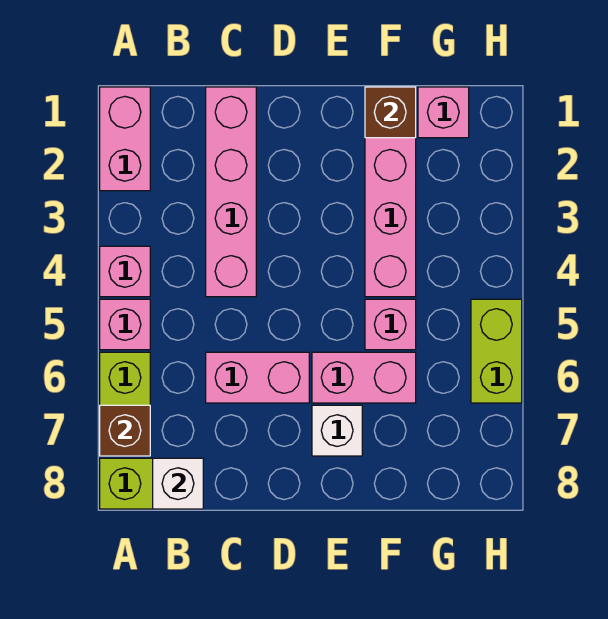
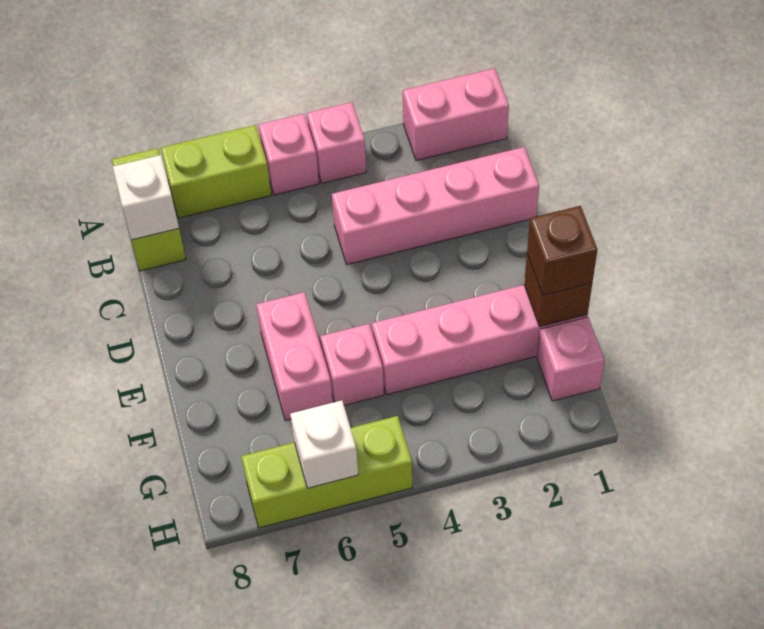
brown brick A7 level 2 -> brown brick F1 level 3
pink brick C6:D6 level 1 -> none
white brick E7 level 1 -> white brick H6 level 2
lime brick H5:H6 level 1 -> lime brick H5:H7 level 1

